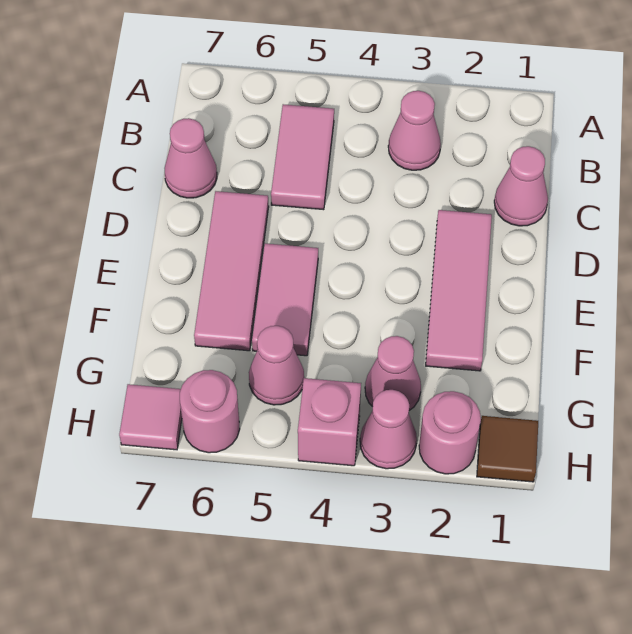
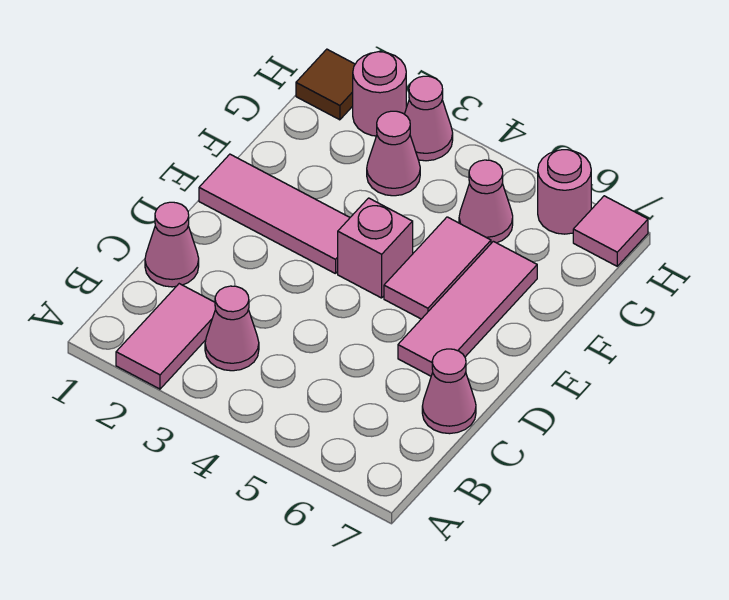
pink tile B5:C5 level 1 -> pink tile A2:B2 level 1
pink tile D2:F2 level 1 -> pink tile E1:E3 level 1
pink brick H4 level 1 -> pink brick E4 level 1

